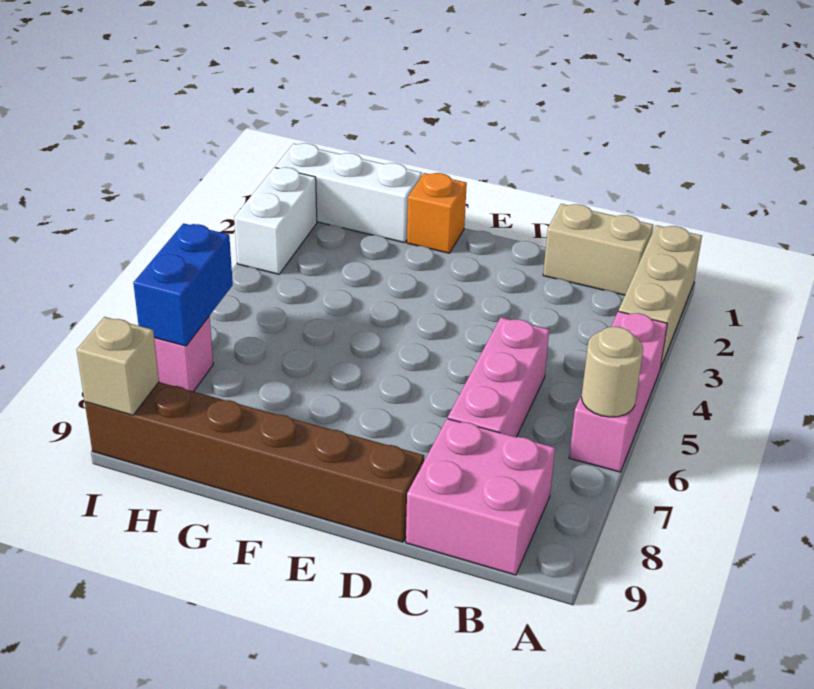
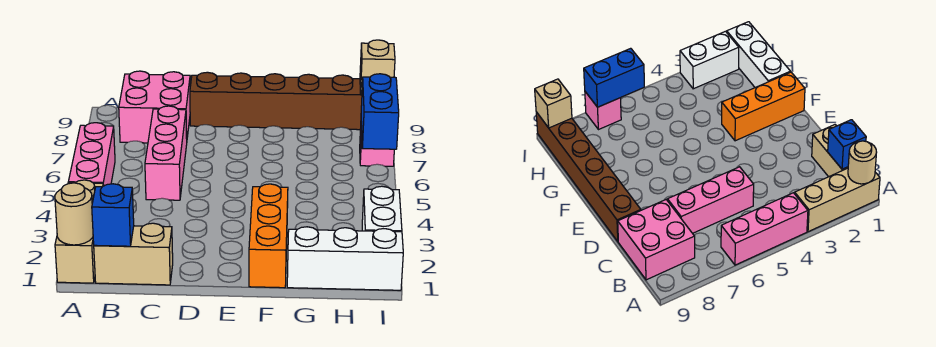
tan round brick A6 level 2 -> tan round brick A1 level 2
none -> blue brick B1 level 2
orange brick F1 level 1 -> orange brick F1:F3 level 1

